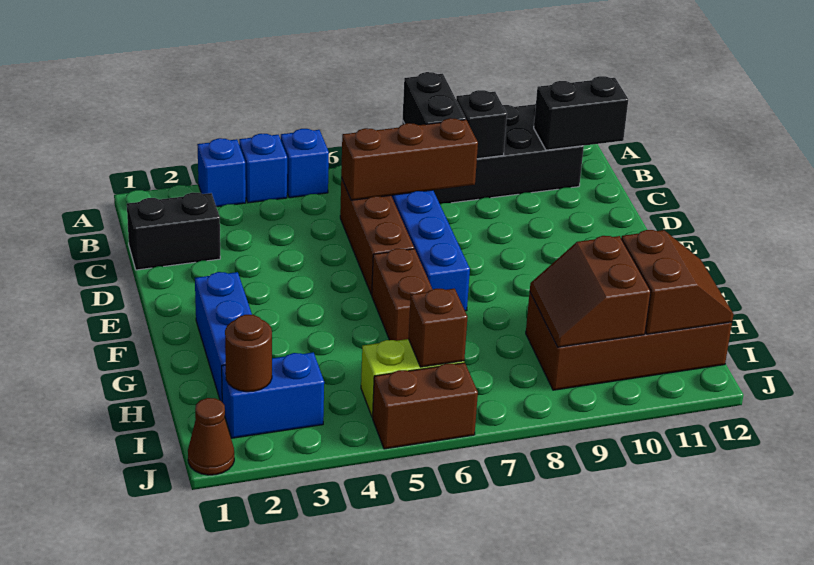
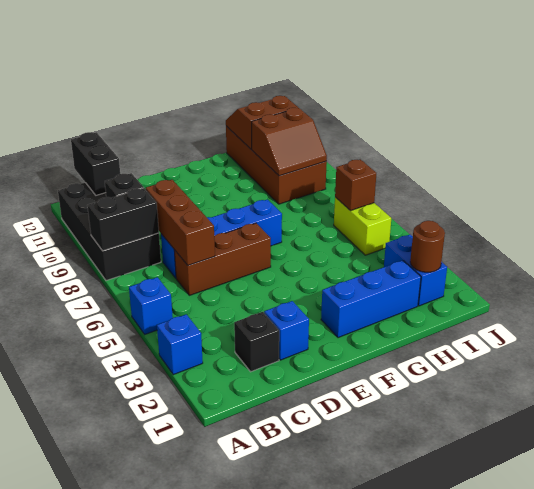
blue brick A4 level 1 -> blue brick D2 level 1
black brick C1:C2 level 1 -> black brick C2 level 1
brown brick F6:G6 level 1 -> none
brown cone J1 level 1 -> none
brown brick J5:J6 level 1 -> none

